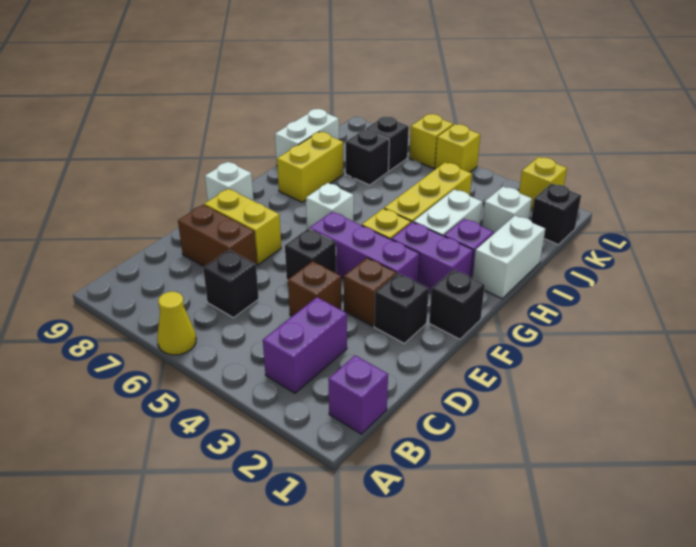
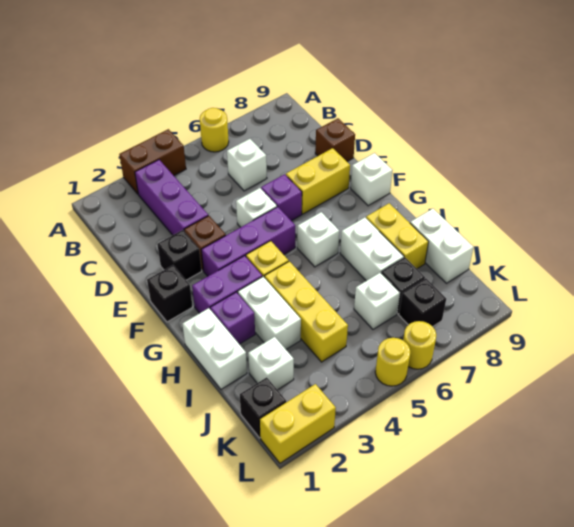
yellow cone A6 level 1 -> yellow round brick A6 level 1
purple brick B1 level 1 -> purple brick E6 level 1
purple brick B3:C3 level 1 -> purple brick B3:D3 level 1
black brick C6 level 1 -> white brick C6 level 1
brown brick D4 level 1 -> brown brick D9 level 1
brown brick D7:D8 level 1 -> brown brick A3:A4 level 1
black brick E5 level 1 -> white brick E5 level 1
none -> white brick H7:I7 level 1
none -> white brick J6 level 1
yellow brick L2 level 1 -> yellow brick L1:L2 level 1
yellow brick L5 level 1 -> yellow round brick L5 level 1
yellow brick L6 level 1 -> yellow round brick L6 level 1

